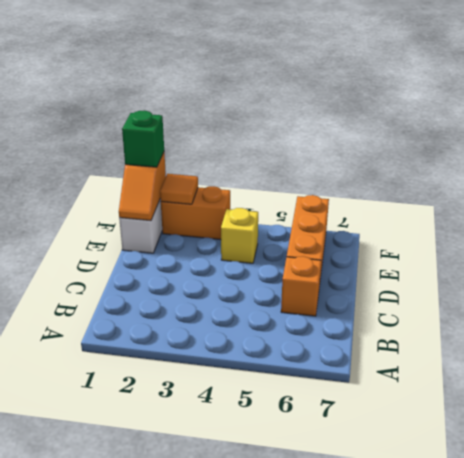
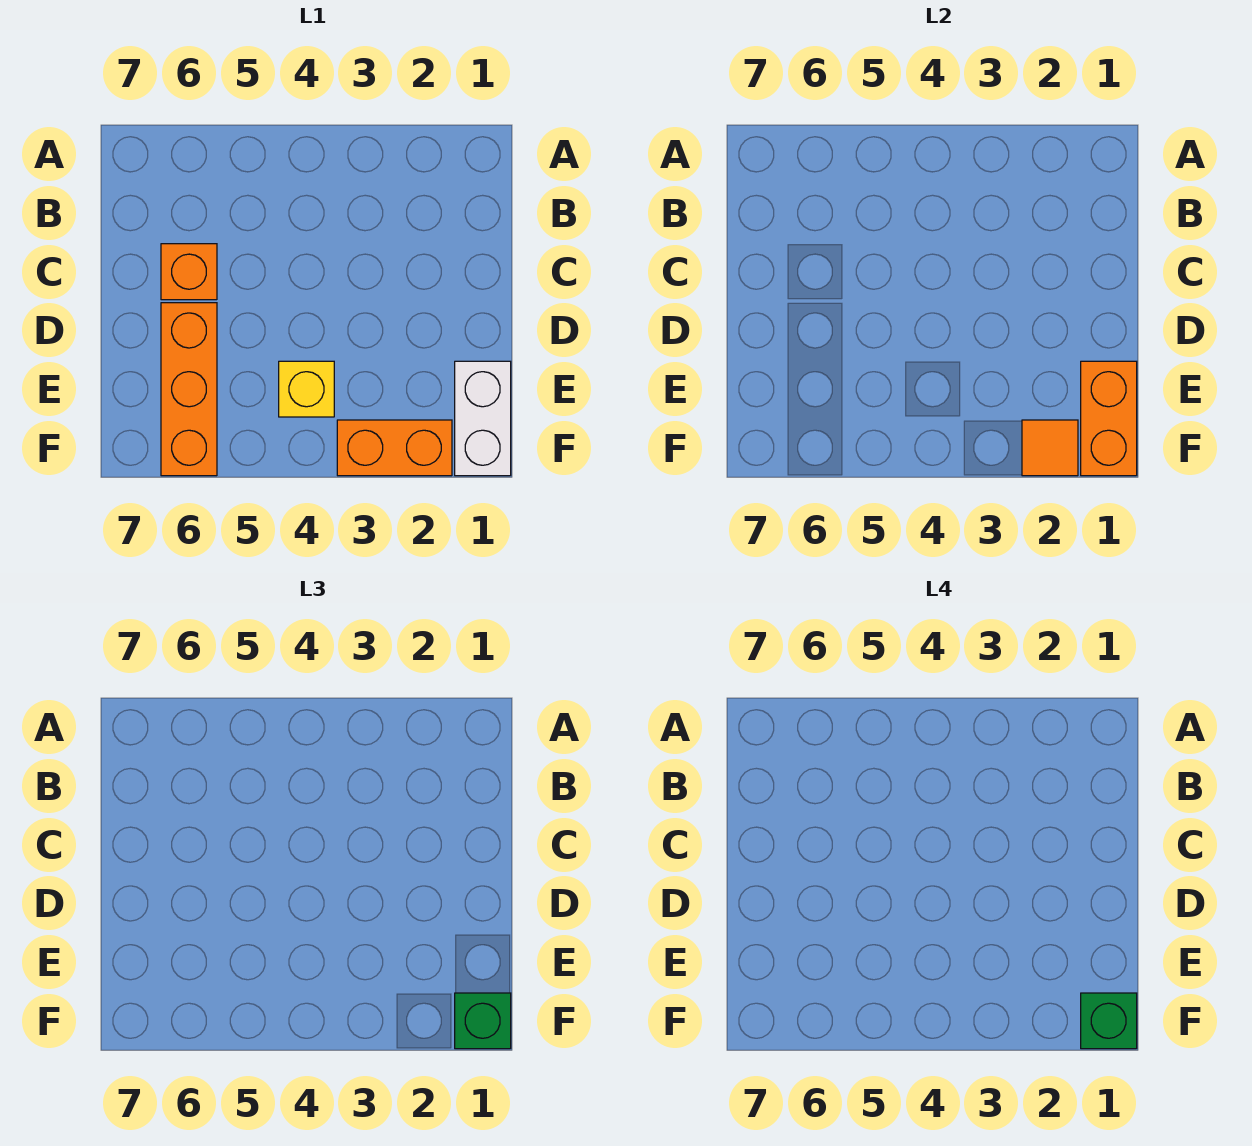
orange slope E1:F1 level 2 top F -> orange brick E1:F1 level 2
none -> green brick F1 level 4

